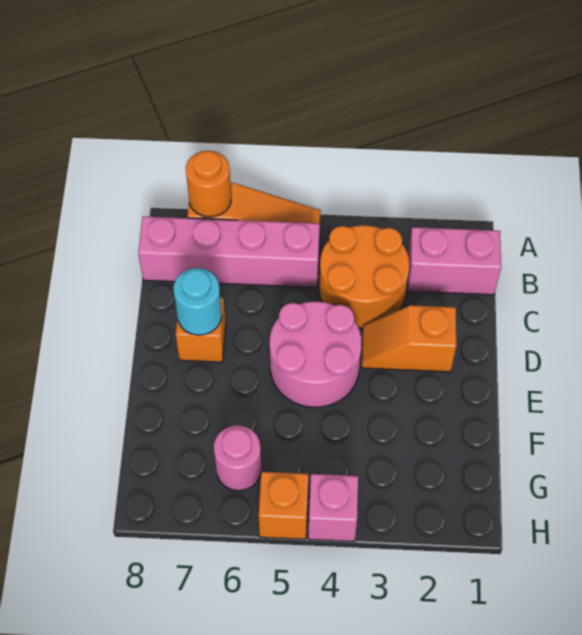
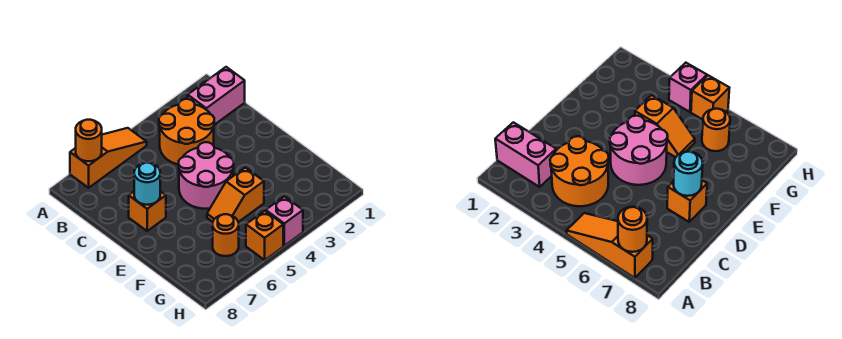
pink brick B5:B8 level 1 -> none
orange slope D2:D3 level 1 top 2 -> orange slope F4:F5 level 1 top 4
pink round brick G6 level 1 -> orange round brick G6 level 1

